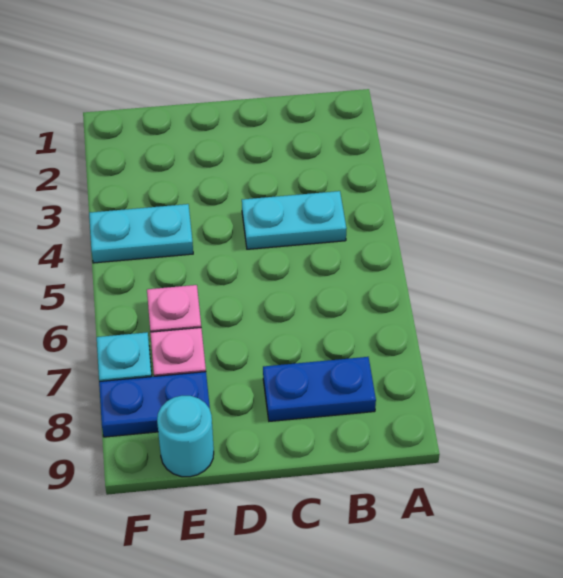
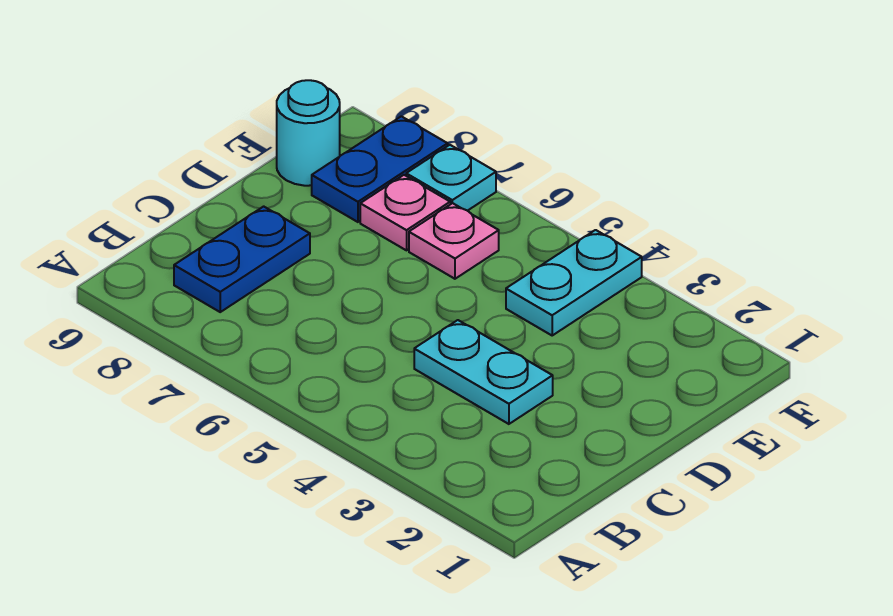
cyan plate B4:C4 level 1 -> cyan plate C3:C4 level 1

